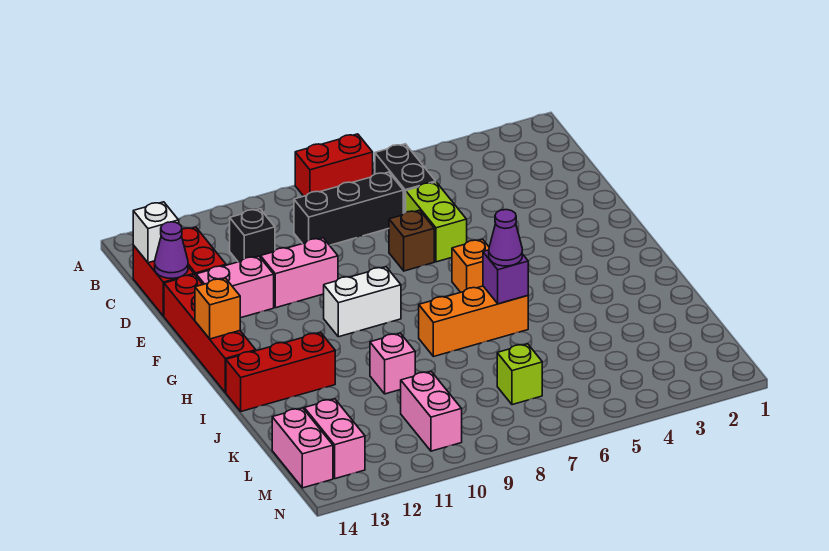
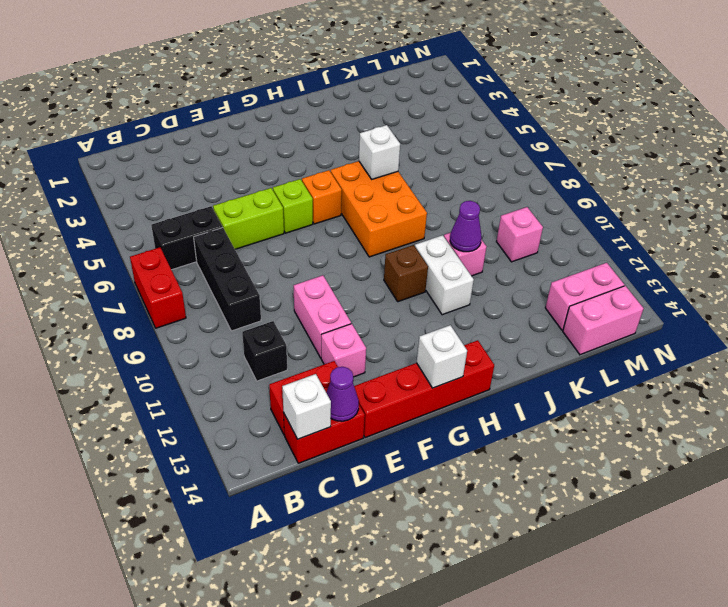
brown brick E7 level 1 -> brown brick H10 level 1
pink brick E12:E13 level 1 -> pink brick E12 level 1
white brick G9:G10 level 1 -> white brick I10:I11 level 1
orange brick G14 level 2 -> white brick G14 level 2
orange brick I6:I8 level 1 -> orange brick H6:I8 level 1
purple brick I6 level 2 -> white brick I6 level 2
purple cone I6 level 3 -> purple cone J10 level 2
red brick I12:I14 level 1 -> none
lime brick L7 level 1 -> lime brick F6 level 1
pink brick L10:M10 level 1 -> pink brick L10 level 1

